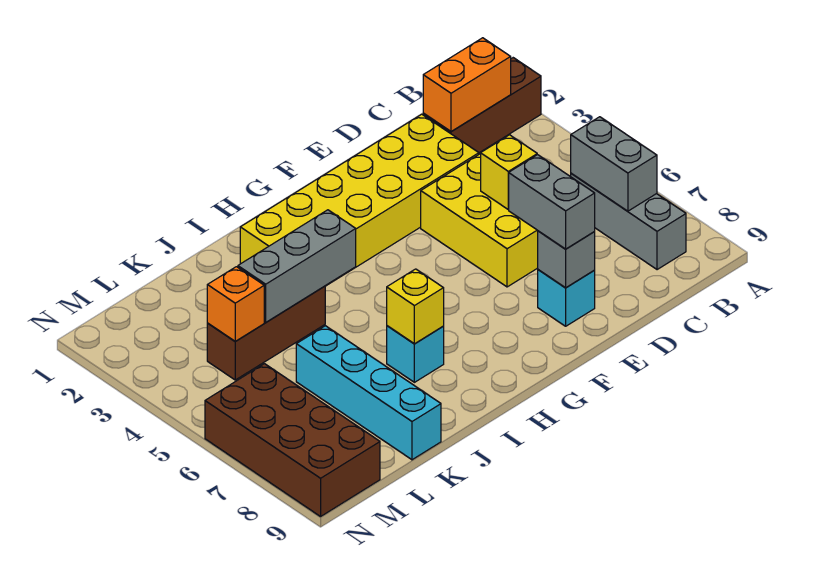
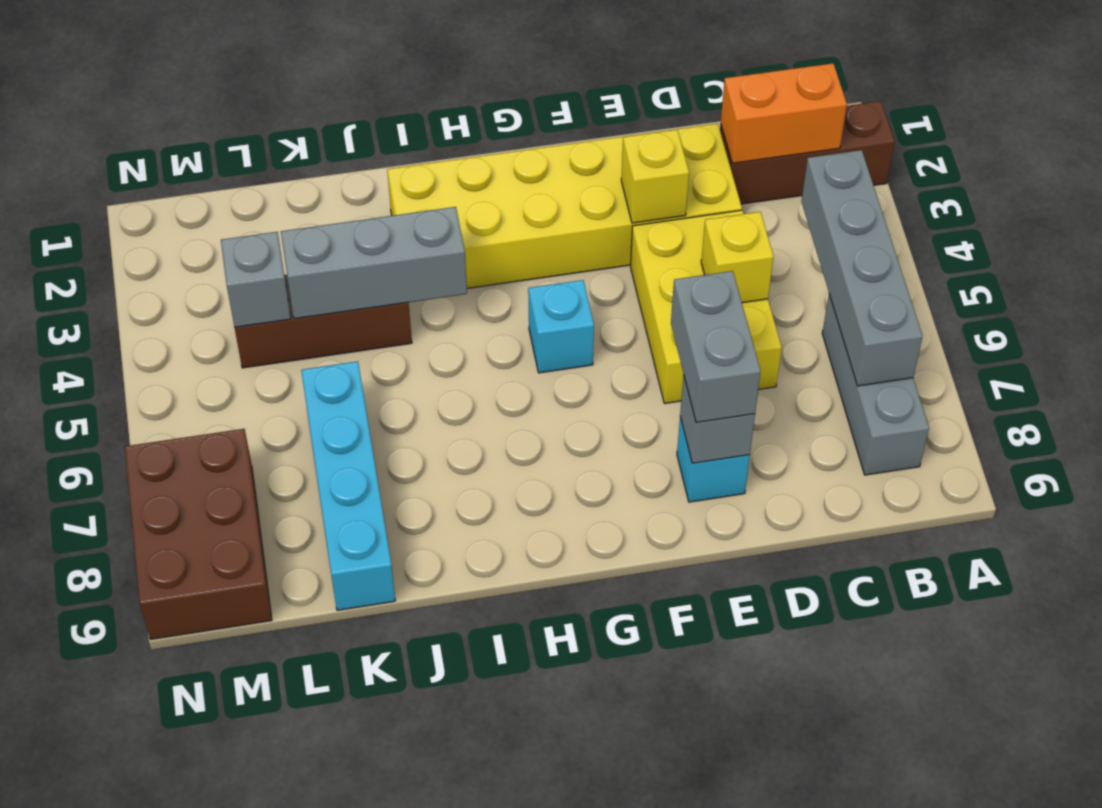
grey brick B6:B7 level 2 -> grey brick B4:B7 level 2
cyan brick I7 level 1 -> cyan brick G5 level 1
yellow brick I7 level 2 -> yellow brick E3 level 2
orange brick L4 level 2 -> grey brick L4 level 2
brown brick M6:N9 level 1 -> brown brick M7:N9 level 1

